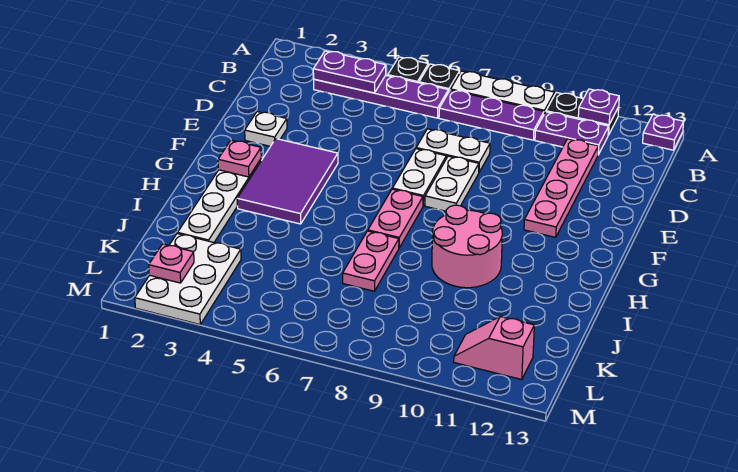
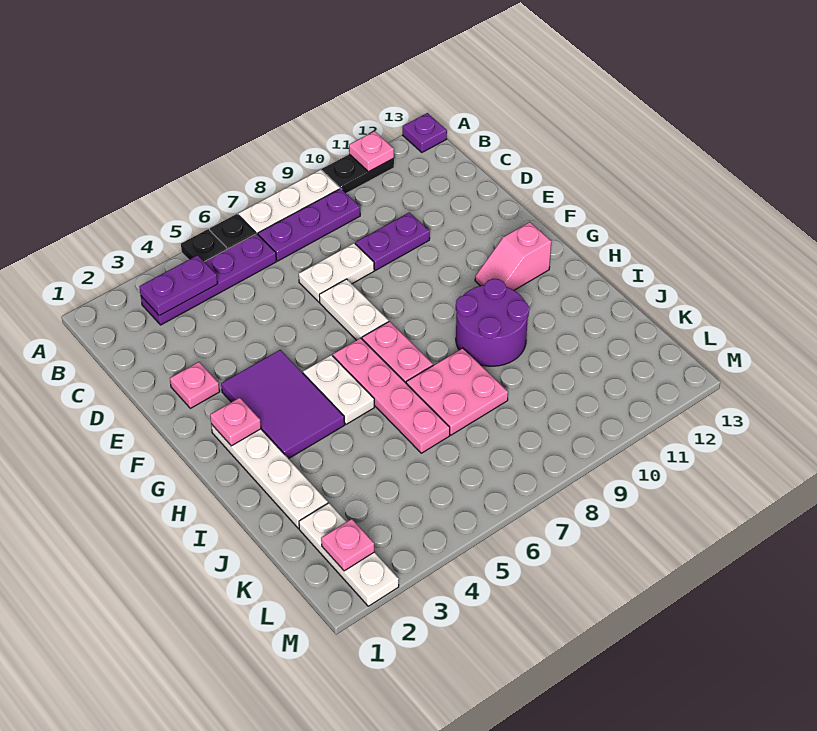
purple plate A11 level 2 -> pink plate A11 level 2
purple plate B10:B11 level 1 -> purple plate D9:D10 level 1
pink plate C11:F11 level 1 -> pink plate G6:J6 level 1
white plate E2 level 1 -> pink plate E2 level 1
white plate E8:F8 level 1 -> white plate G5:H5 level 1
pink round brick H9:I10 level 1 -> purple round brick H9:I10 level 1
pink plate I7:J7 level 1 -> pink plate I7:J8 level 1
white plate K2:M3 level 1 -> white plate K2:M2 level 1
pink slope L11:L12 level 1 top 12 -> pink slope G11:G12 level 1 top 12

